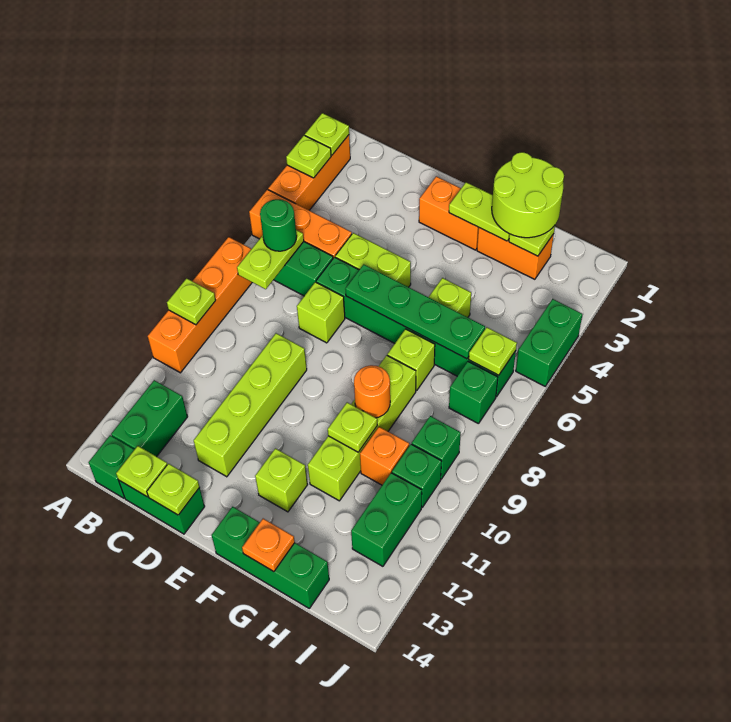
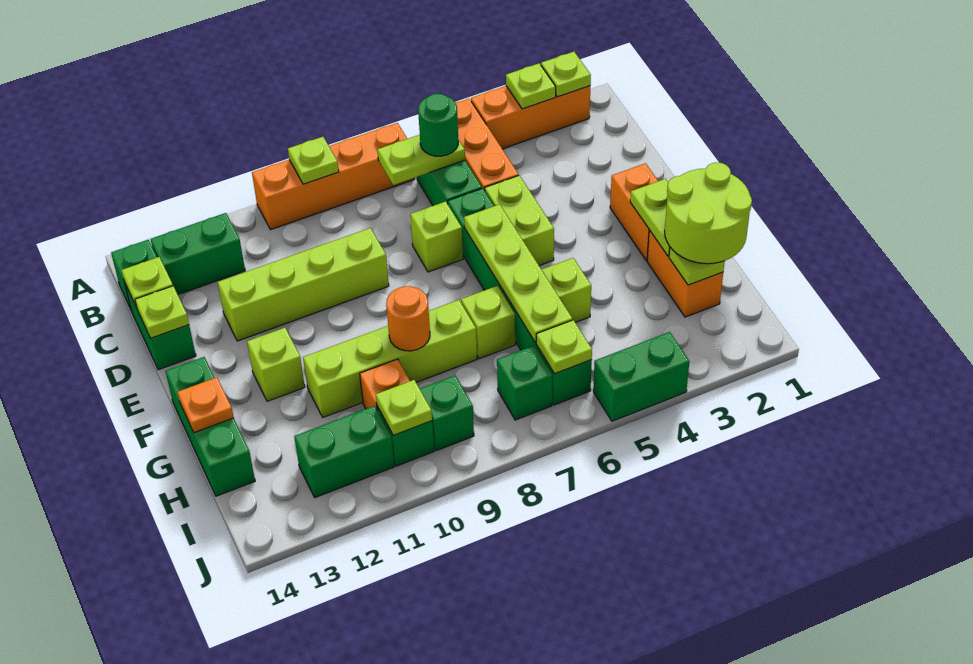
green plate E6:H6 level 2 -> lime plate E6:H6 level 2
lime plate G10 level 2 -> lime plate I10 level 2

